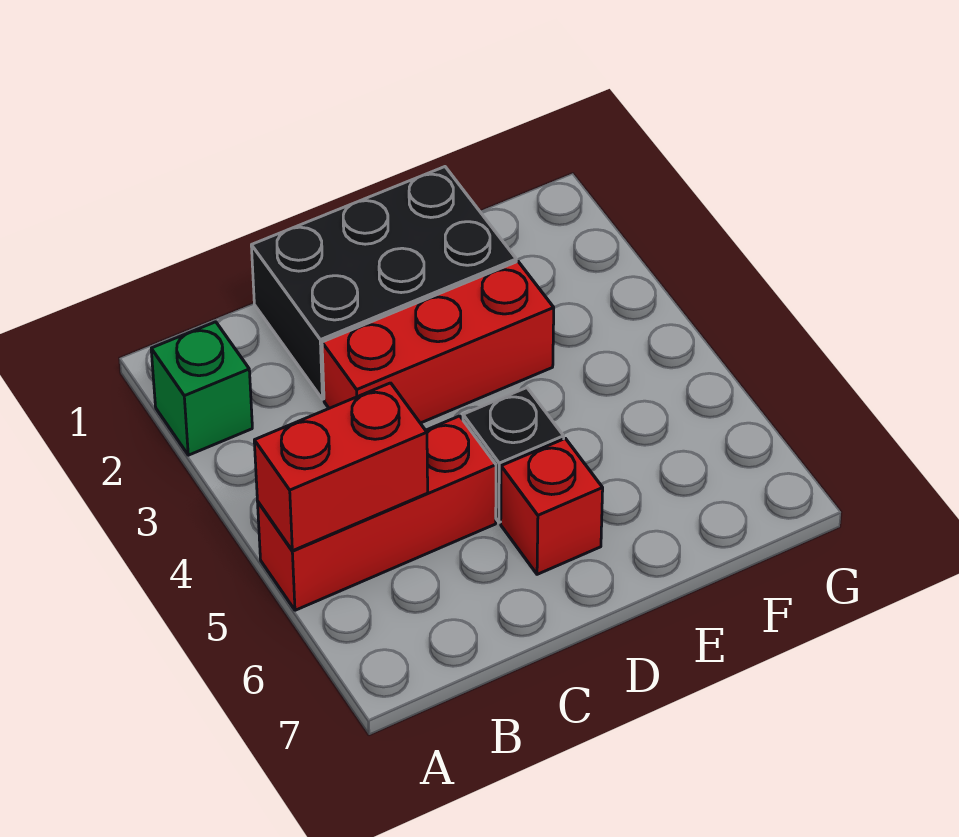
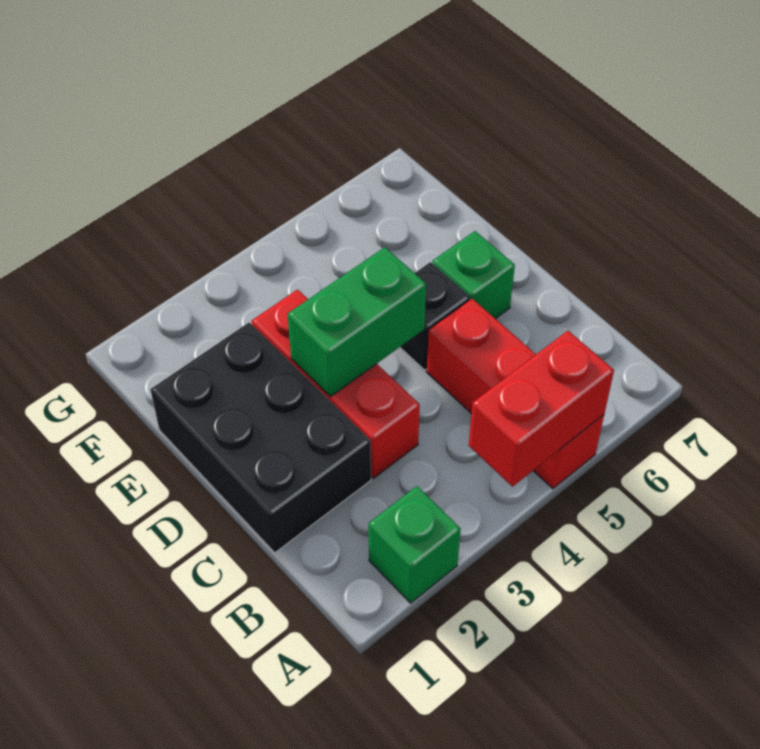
red brick A5:B5 level 2 -> red brick A4:A5 level 2
none -> green brick D3:D4 level 2
red brick D6 level 1 -> green brick D6 level 1

